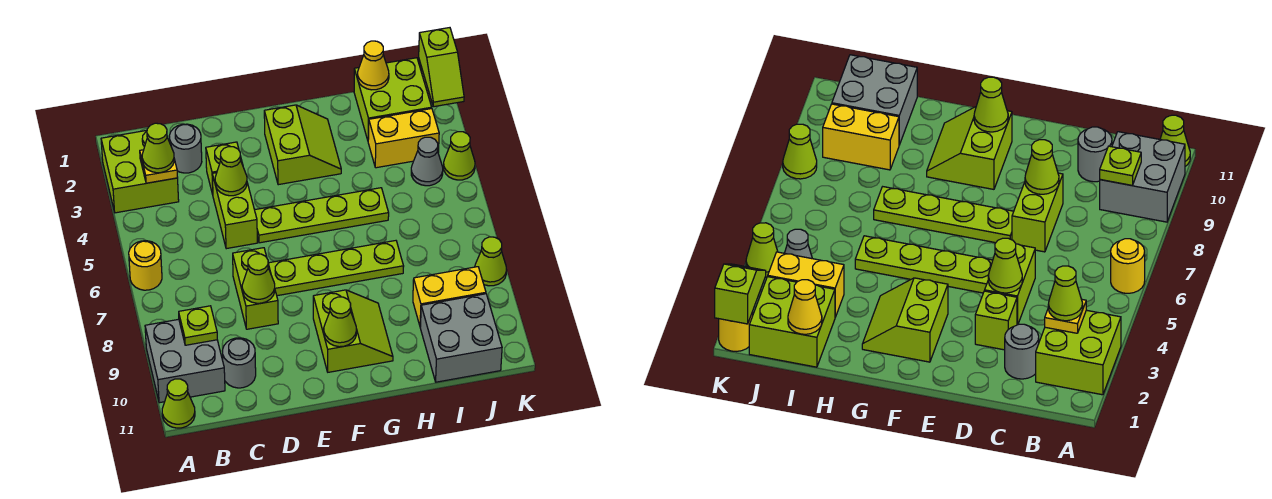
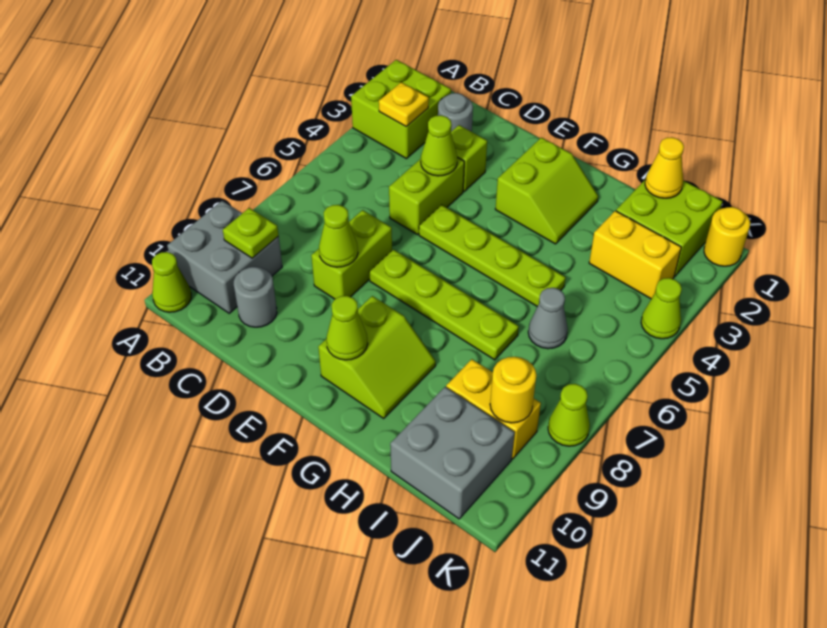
yellow round brick A6 level 1 -> yellow round brick J9 level 2
lime cone B3 level 3 -> none
grey cone J4 level 1 -> grey cone I6 level 1
lime slope K1:K2 level 2 top 1 -> none

